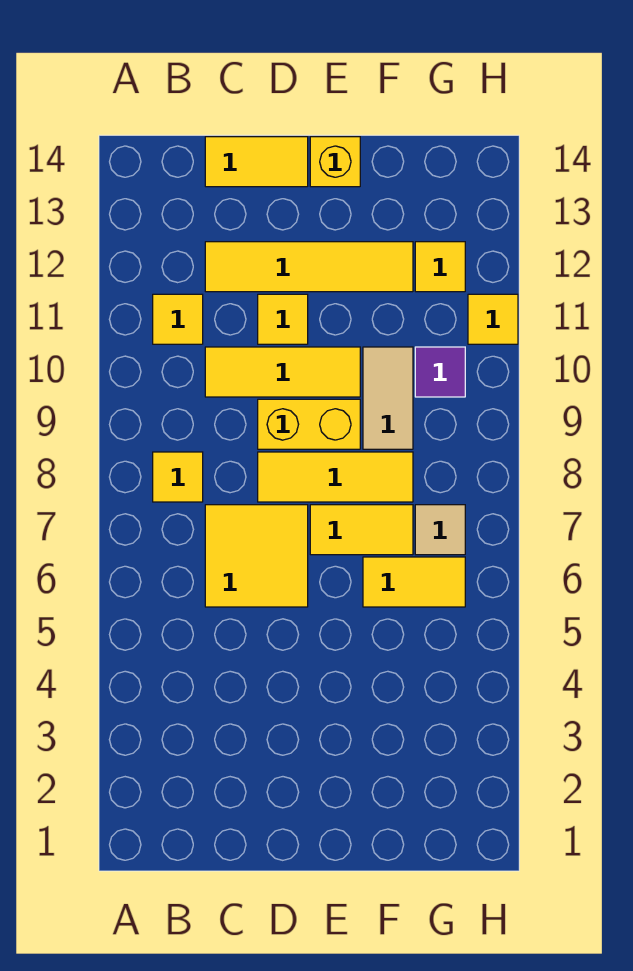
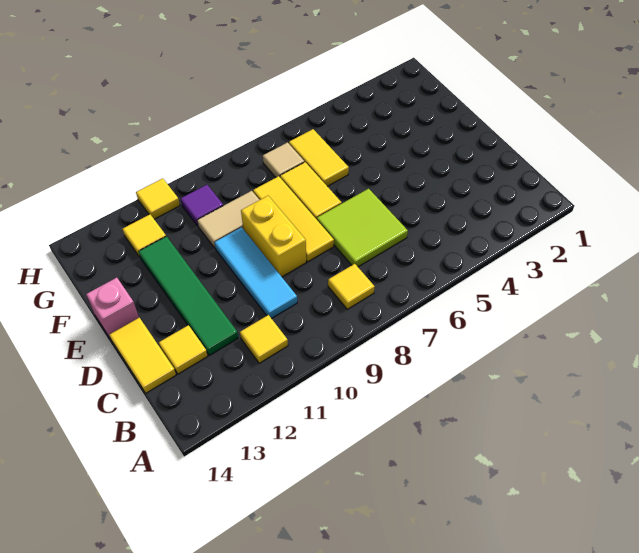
yellow tile C6:D7 level 1 -> lime tile C6:D7 level 1
yellow tile C10:E10 level 1 -> cyan tile C10:E10 level 1
yellow tile C12:F12 level 1 -> green tile C12:F12 level 1
yellow tile D11 level 1 -> yellow tile C13 level 1
yellow brick E14 level 1 -> pink brick E14 level 1

